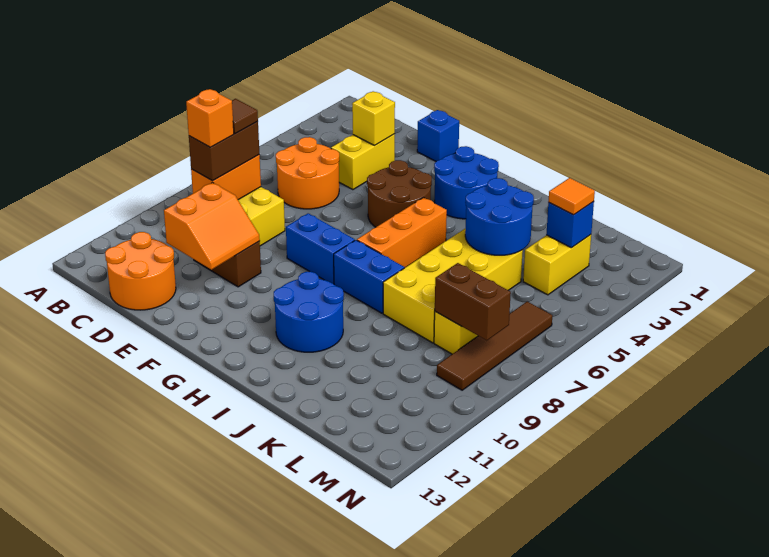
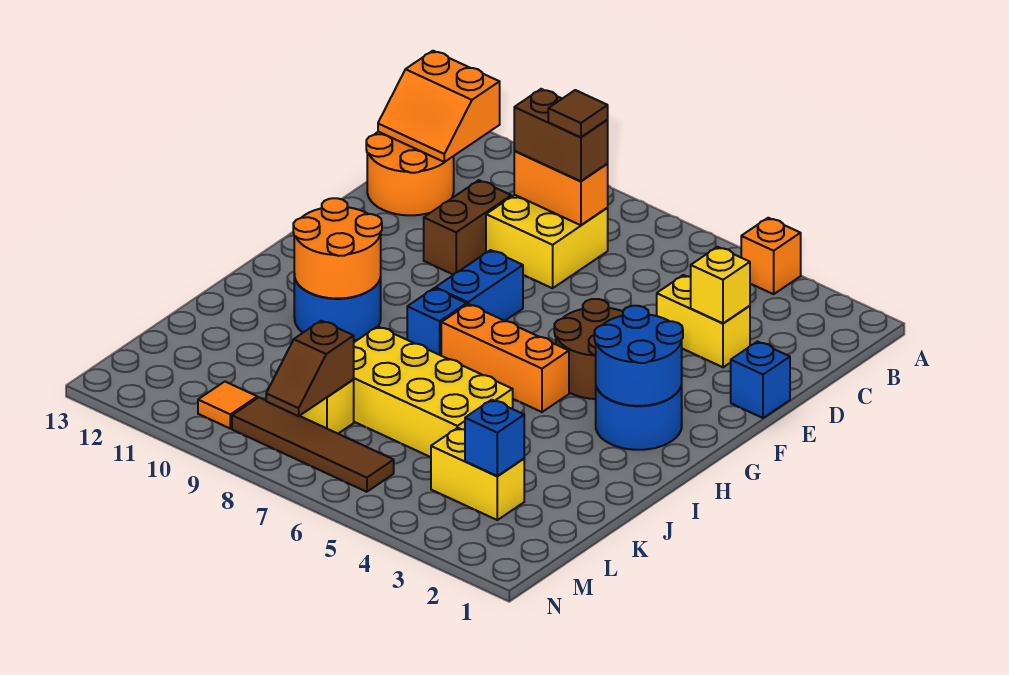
orange round brick C5:D6 level 1 -> orange round brick H10:I11 level 2
orange brick C9 level 4 -> orange brick A4 level 1
orange slope D10:E11 level 2 top D -> orange slope B12:C13 level 2 top B
blue brick H8:I8 level 1 -> blue brick H8 level 1
blue round brick J4:K5 level 2 -> blue round brick G2:H3 level 2
orange tile L3 level 3 -> orange tile M10 level 1
brown brick L8:M8 level 2 -> brown slope L8:M8 level 2 top L

